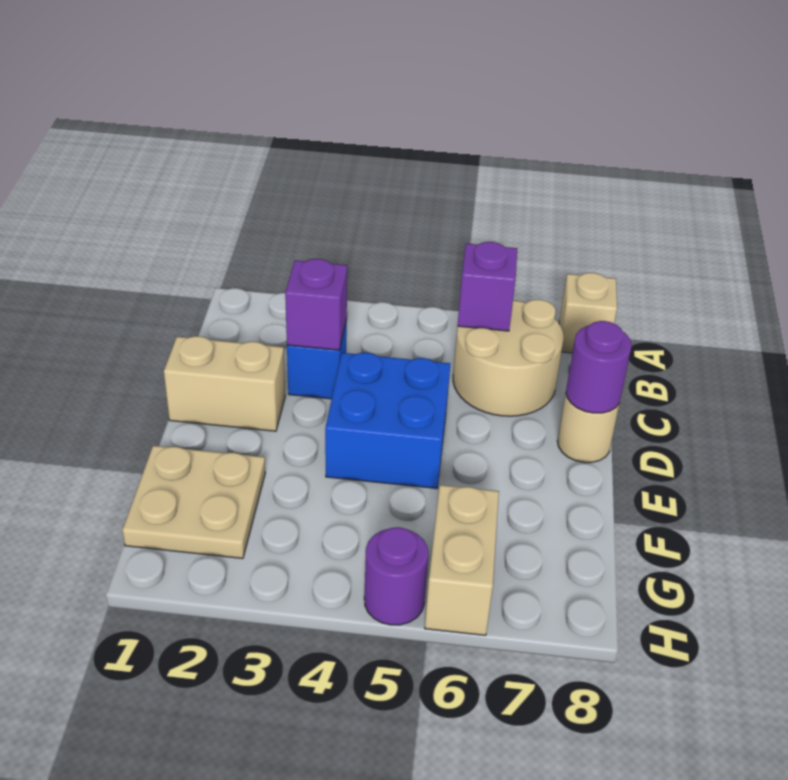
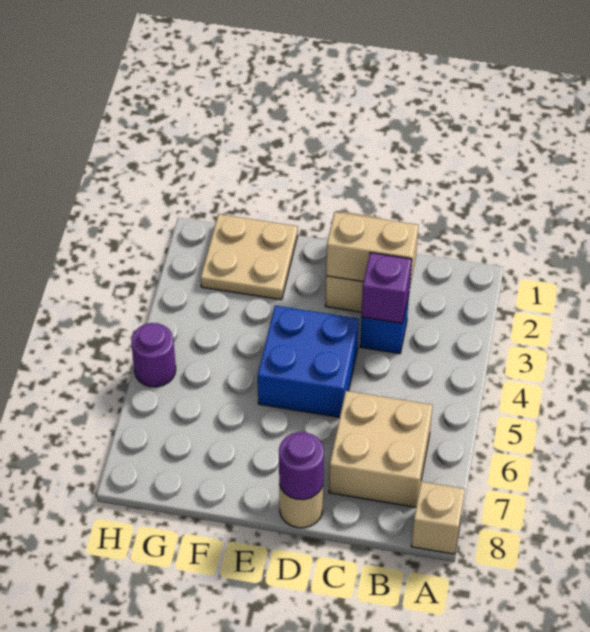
tan round brick B6:C7 level 1 -> tan brick B6:C7 level 1
purple brick B6 level 2 -> none
tan brick G6:H6 level 1 -> tan brick C2:D2 level 2

